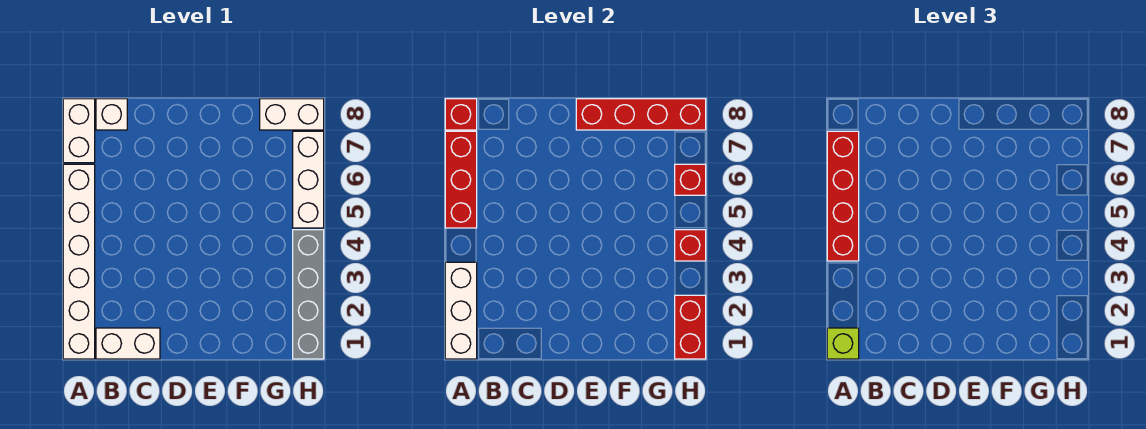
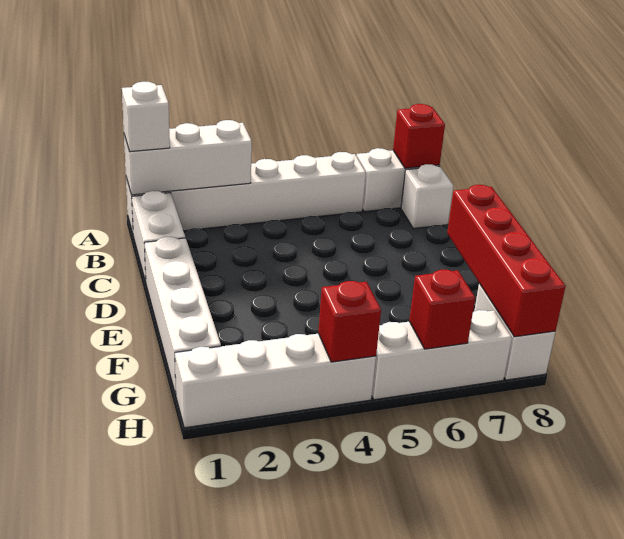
lime brick A1 level 3 -> white brick A1 level 3
red brick A4:A7 level 3 -> none
red brick A5:A7 level 2 -> none
none -> white brick D1:G1 level 1
grey brick H1:H4 level 1 -> white brick H1:H4 level 1
red brick H1:H2 level 2 -> none

